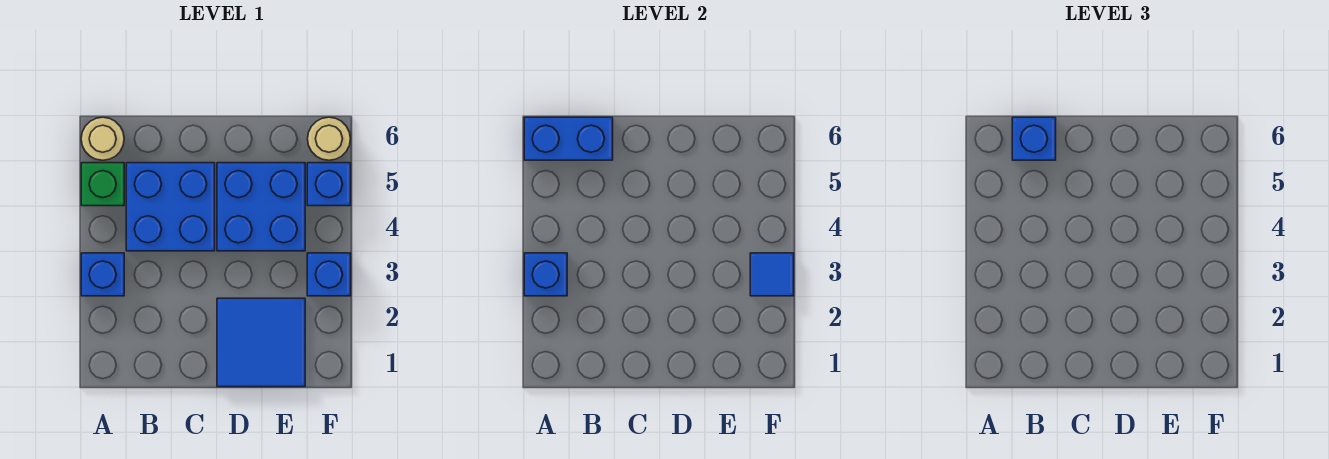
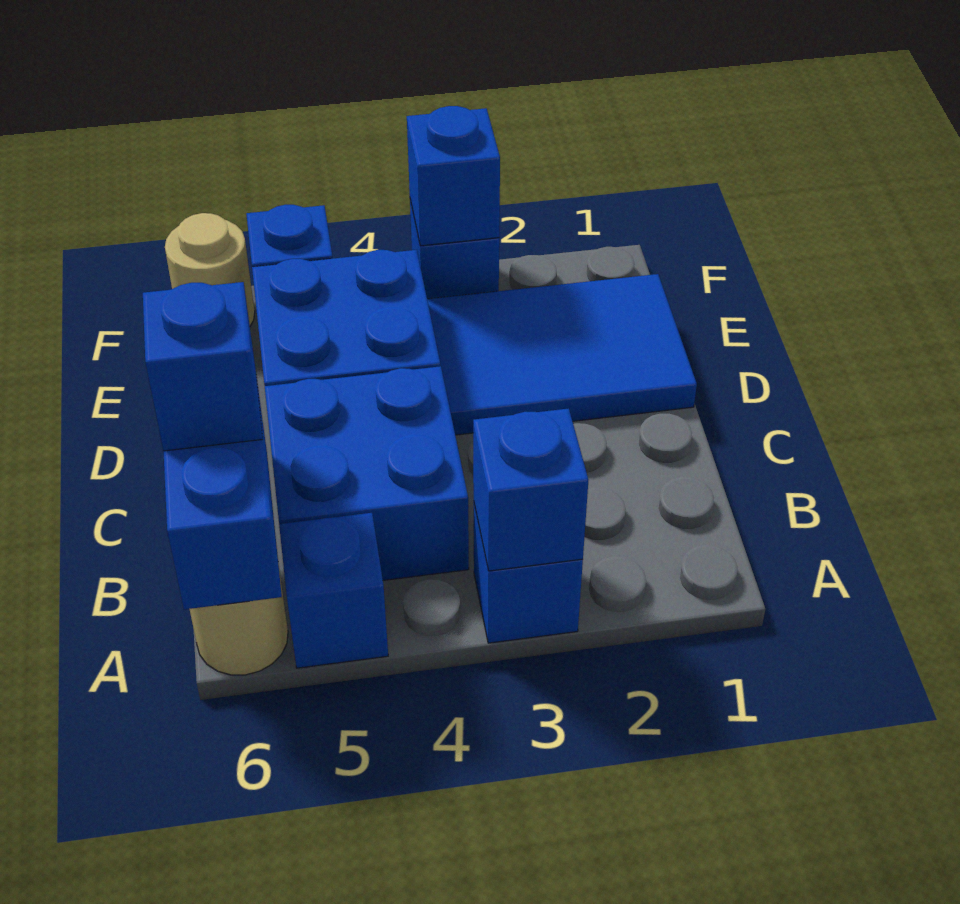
green brick A5 level 1 -> blue brick A5 level 1
blue tile D1:E2 level 1 -> blue tile D1:E3 level 1
blue tile F3 level 2 -> blue brick F3 level 2

